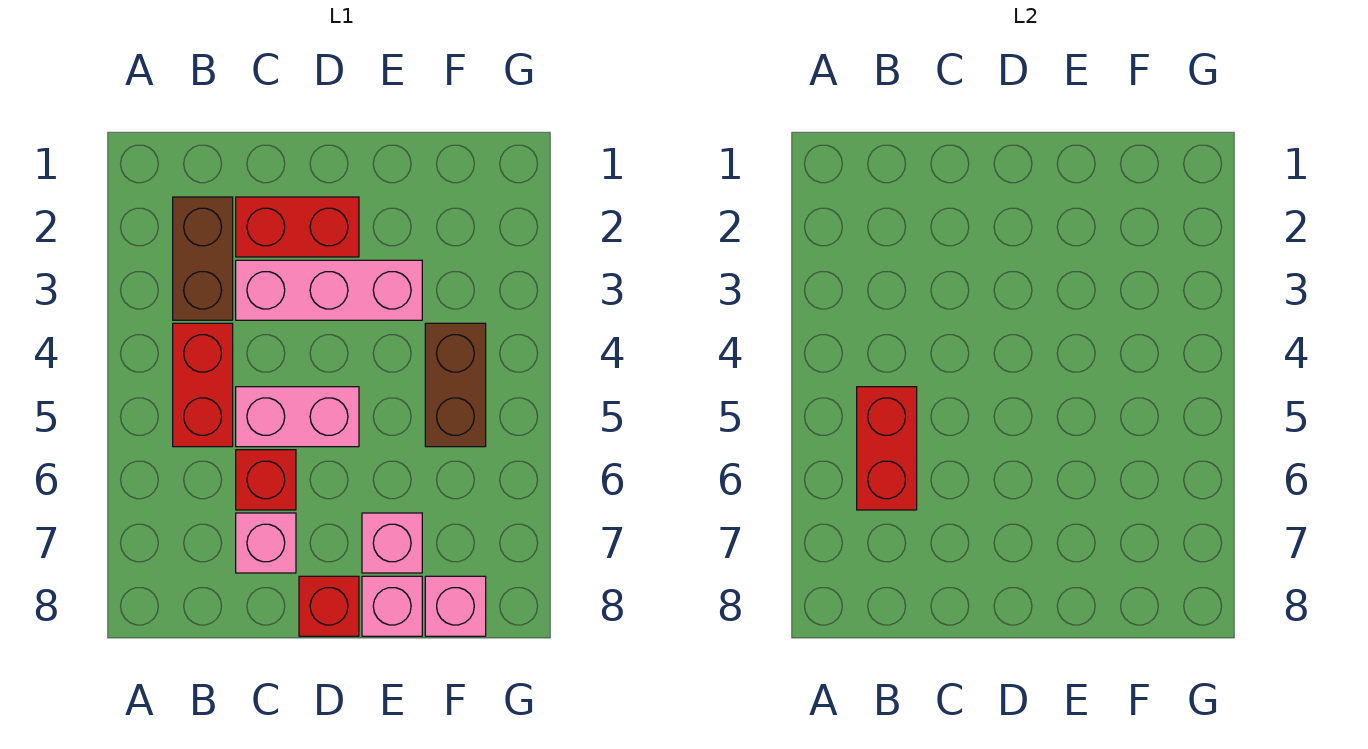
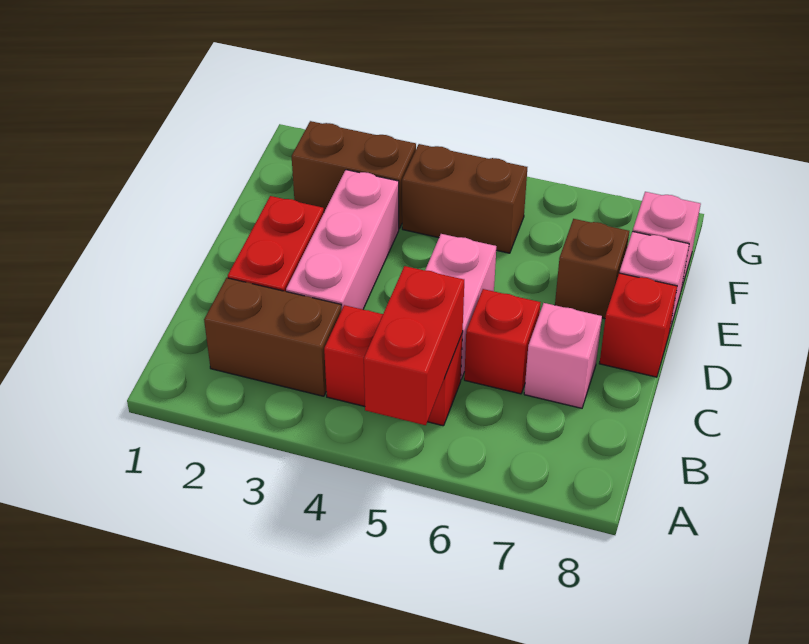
red brick B5:B6 level 2 -> red brick A5:B5 level 2
pink brick E7 level 1 -> brown brick E7 level 1
none -> brown brick F2:F3 level 1

